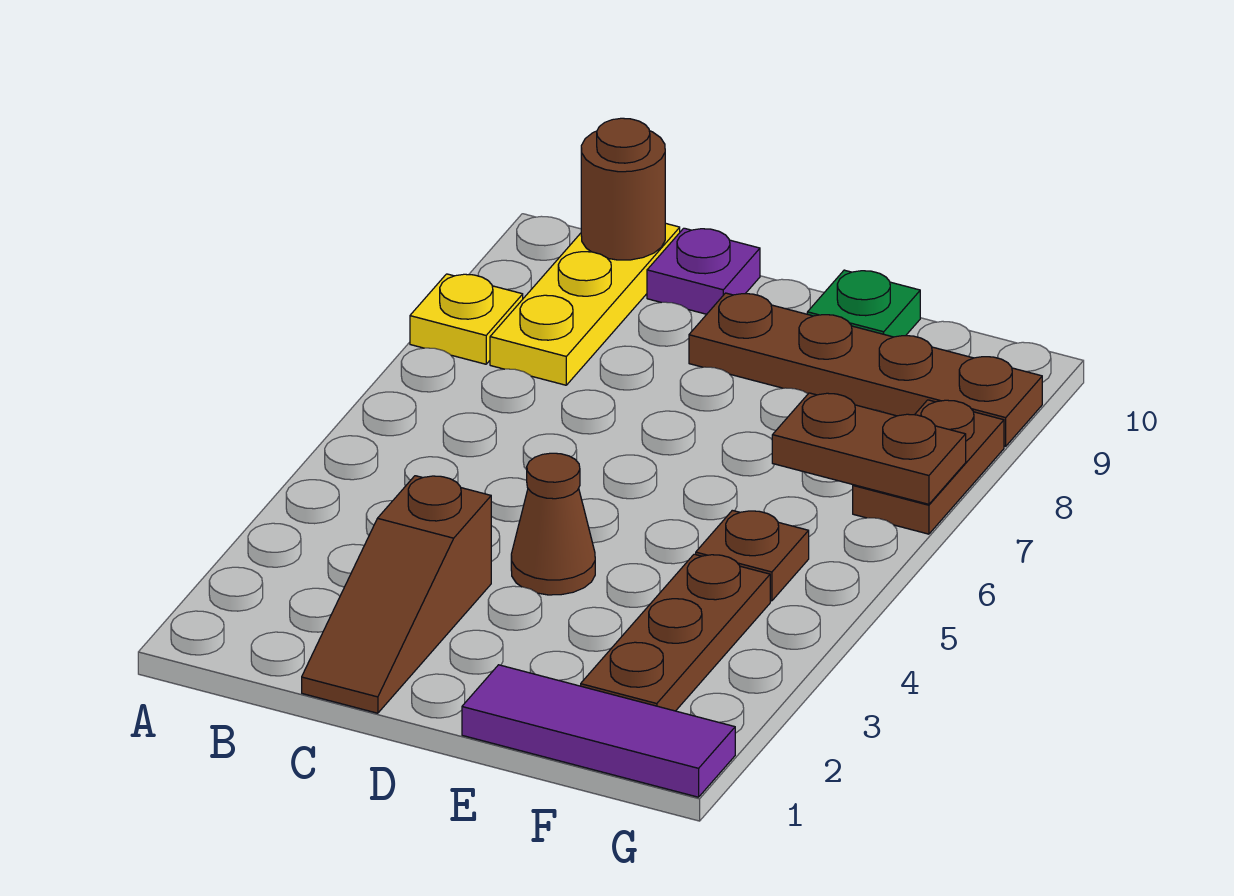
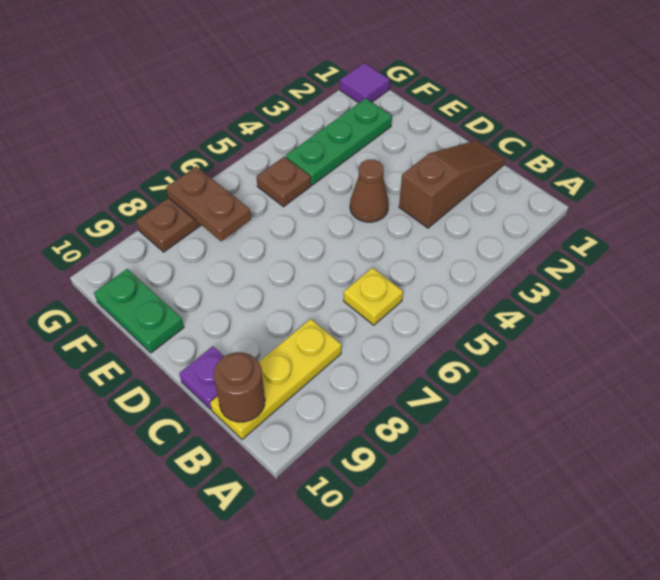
yellow plate A8 level 1 -> yellow plate B6 level 1
brown plate D9:G9 level 1 -> none
purple tile E1:G1 level 1 -> purple tile G1 level 1
green plate E10 level 1 -> green plate E10:F10 level 1
brown plate F2:F4 level 1 -> green plate F2:F4 level 1

